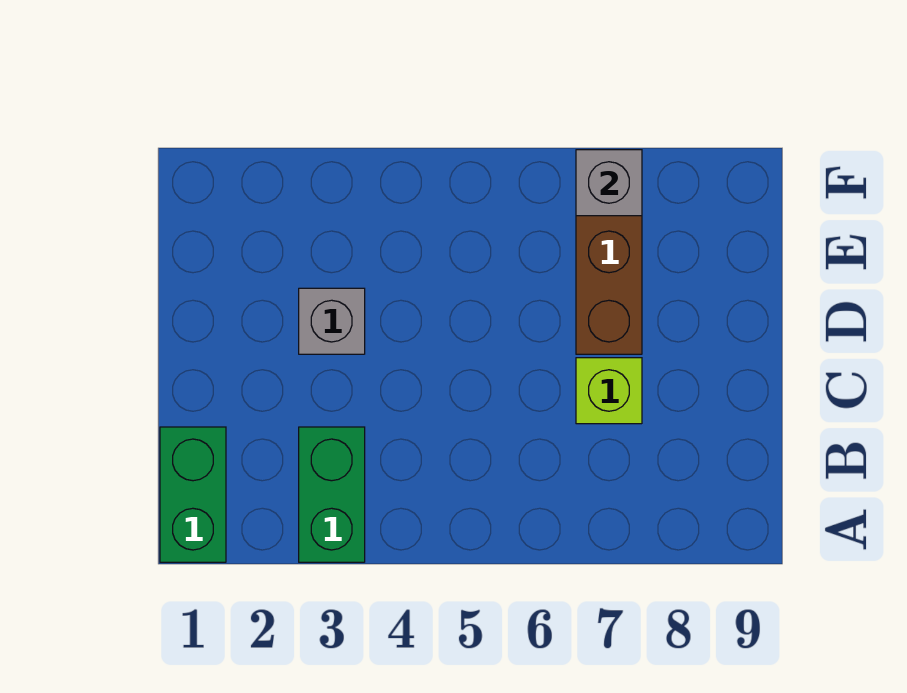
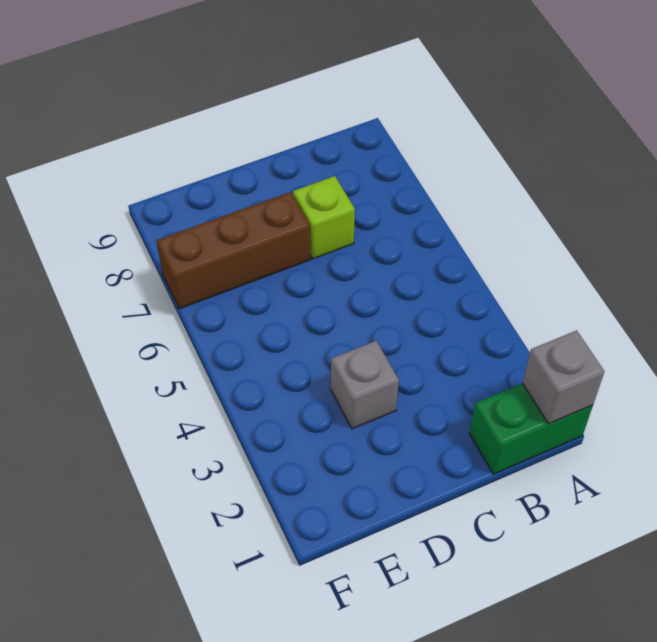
green brick A3:B3 level 1 -> none
grey brick F7 level 2 -> grey brick A1 level 2

